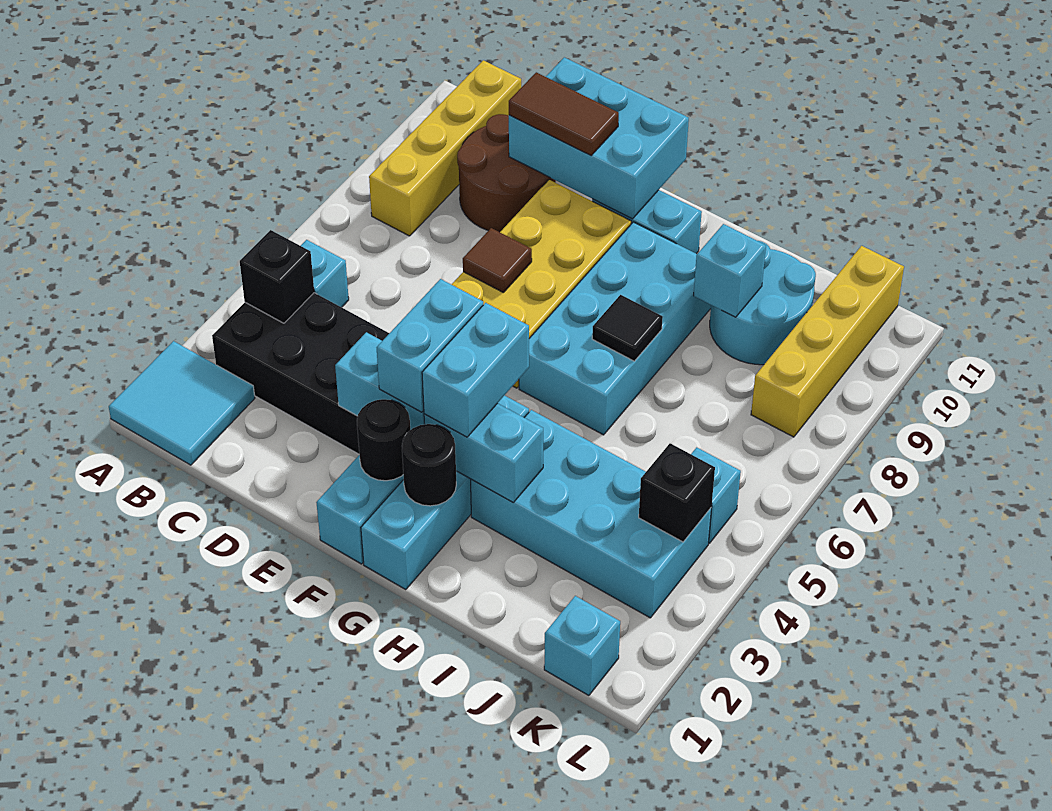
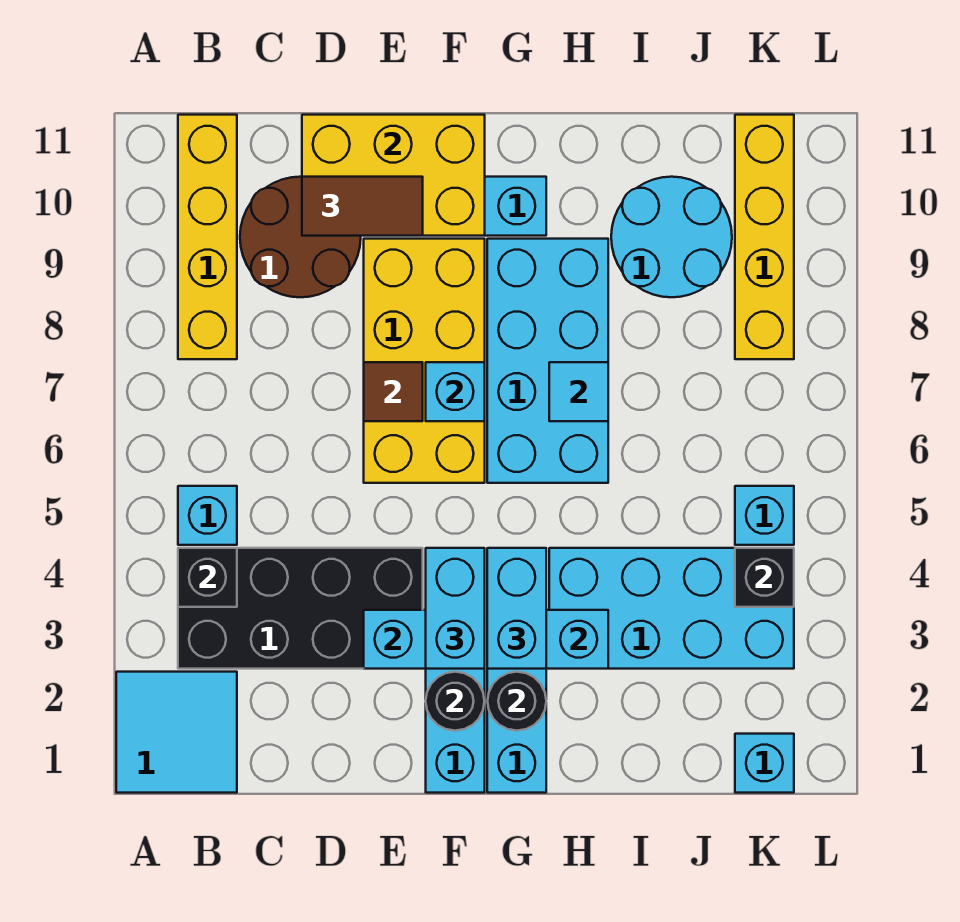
cyan brick D10:F11 level 2 -> yellow brick D10:F11 level 2
black tile H7 level 2 -> cyan tile H7 level 2
cyan brick I9 level 2 -> cyan brick F7 level 2

